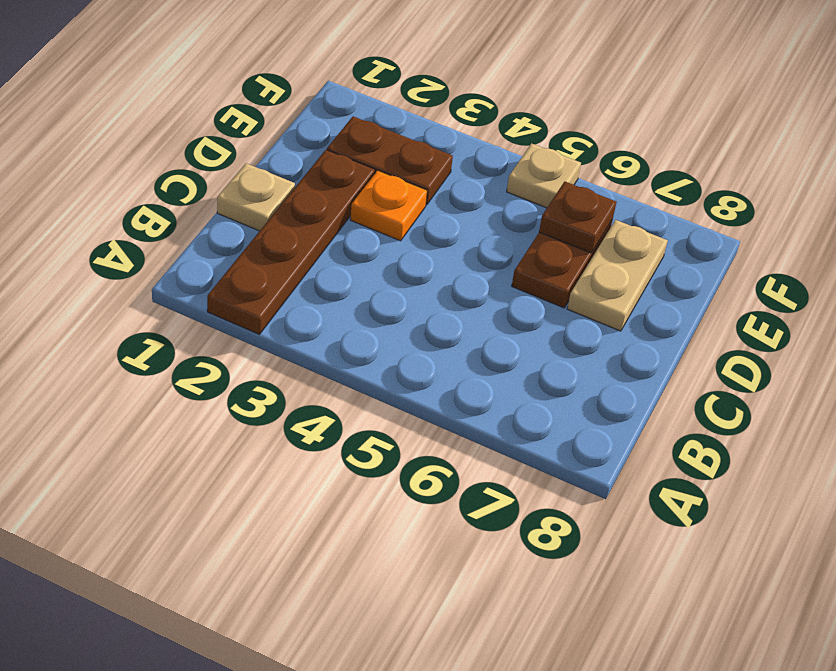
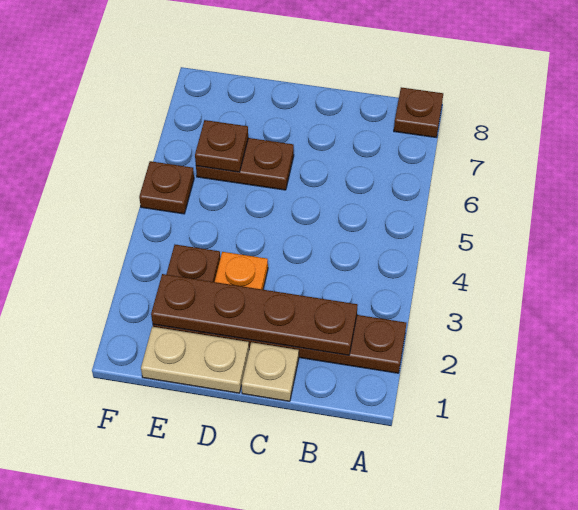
none -> brown plate A8 level 1
none -> brown plate B2:E2 level 2
tan plate D7:E7 level 1 -> tan plate D1:E1 level 1
tan plate F5 level 1 -> brown plate F5 level 1

